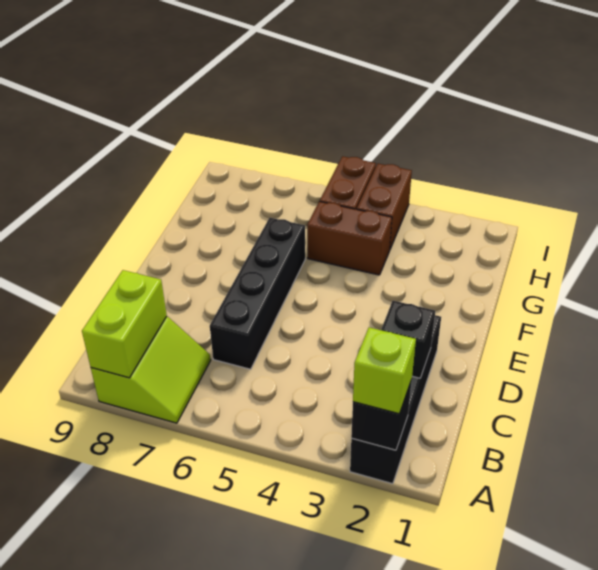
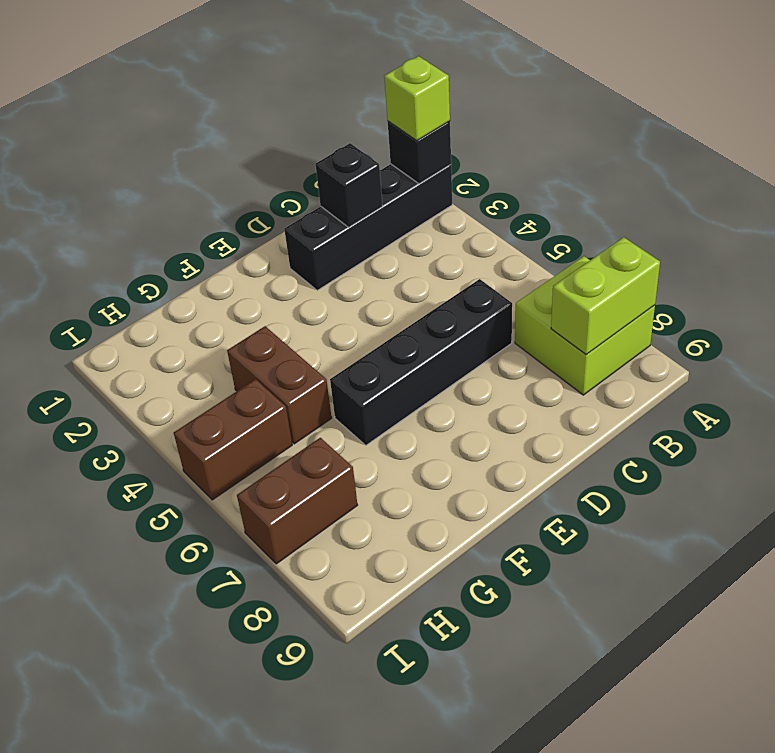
lime slope A7:B8 level 1 top 8 -> lime brick A7:B8 level 1
brown brick H4:I4 level 1 -> brown brick H7:I7 level 1

